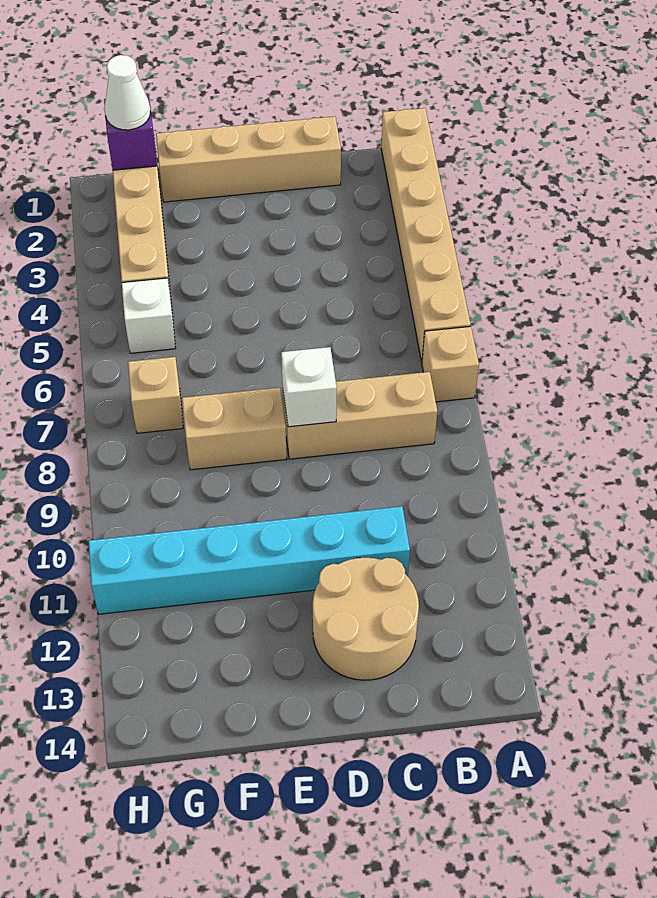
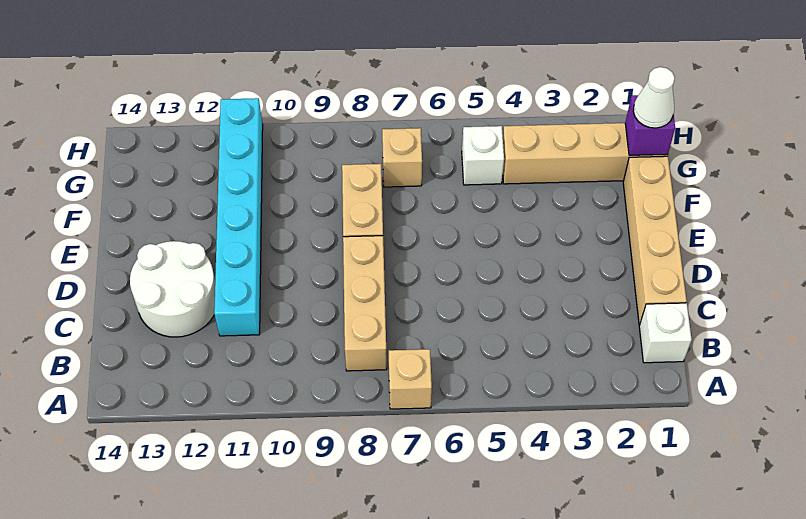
tan brick A1:A6 level 1 -> none
tan round brick C12:D13 level 1 -> white round brick C12:D13 level 1
white brick D8 level 2 -> white brick B1 level 1

